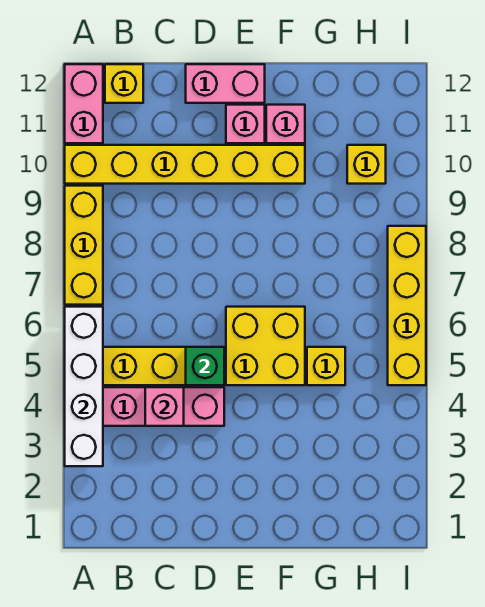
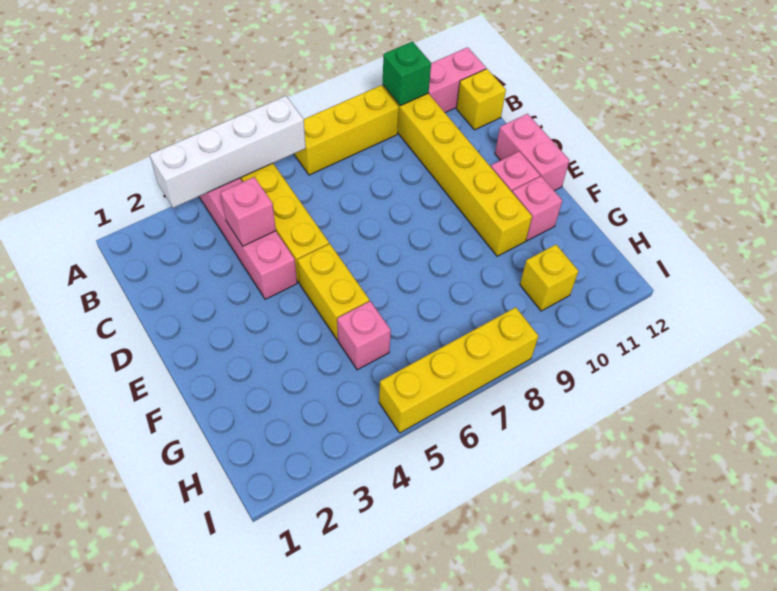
green brick D5 level 2 -> green brick A10 level 2
yellow brick E5:F6 level 1 -> yellow brick E5:F5 level 1
yellow brick G5 level 1 -> pink brick G5 level 1

